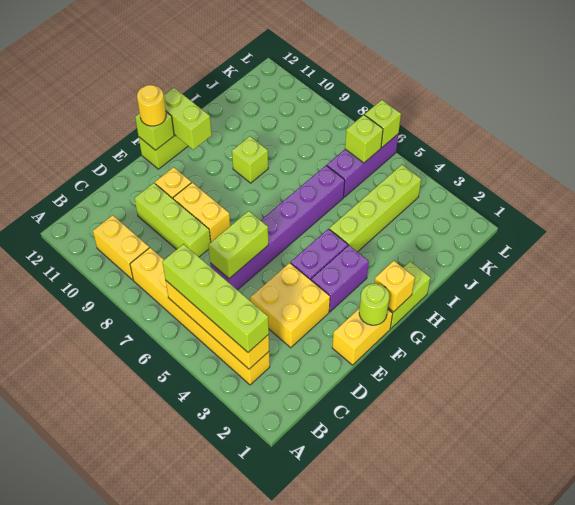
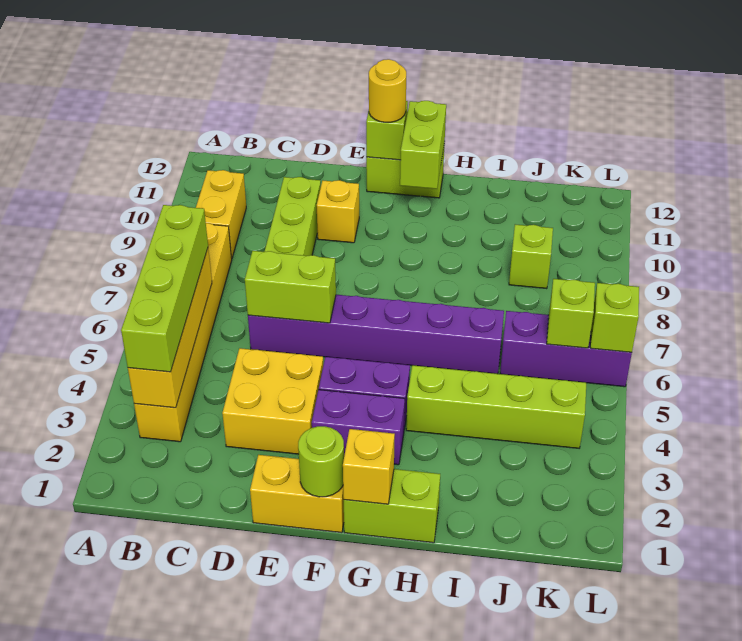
yellow brick E8:E9 level 1 -> none
lime brick H9 level 1 -> lime brick J9 level 1

